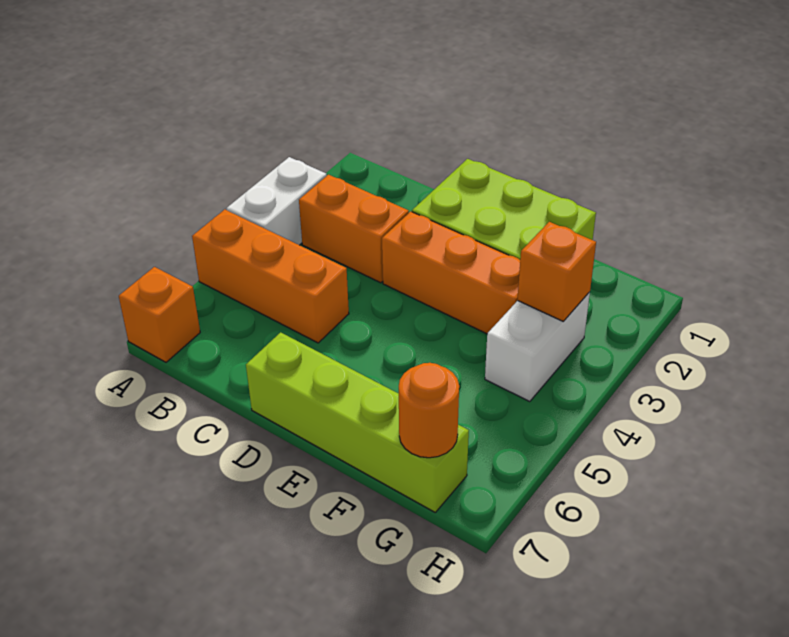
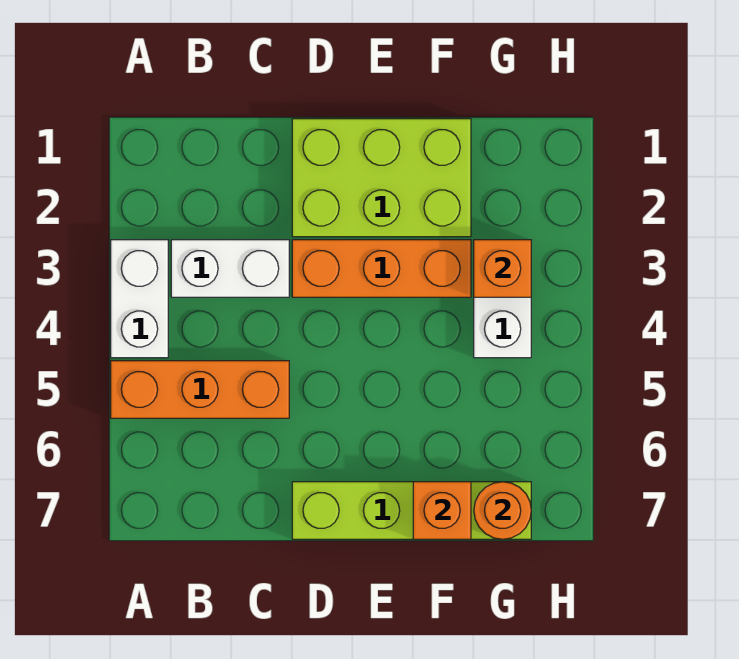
orange brick A7 level 1 -> orange brick F7 level 2
orange brick B3:C3 level 1 -> white brick B3:C3 level 1

